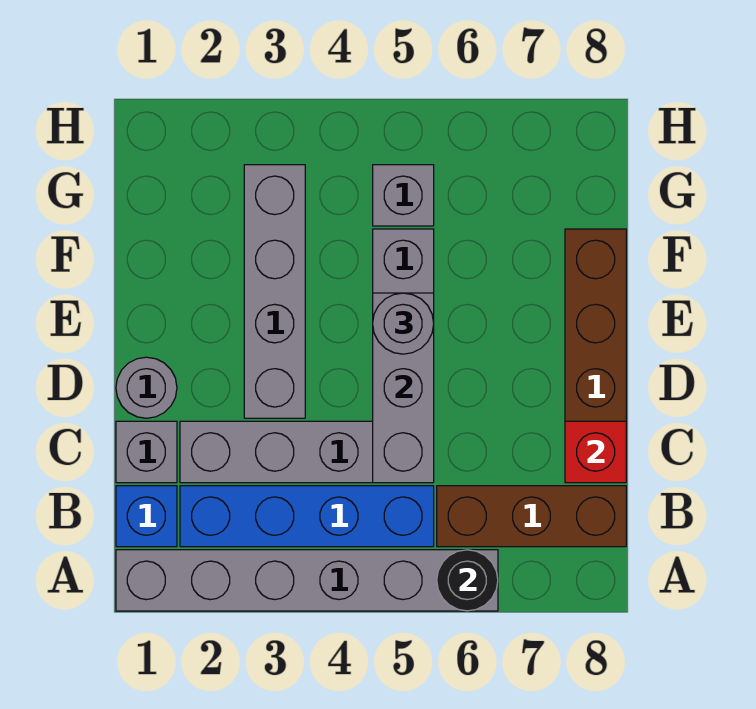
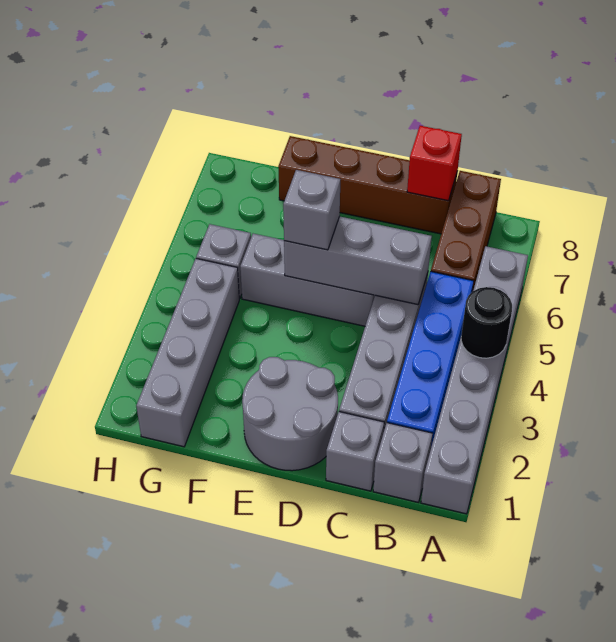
black round brick A6 level 2 -> black round brick A4 level 2
blue brick B1 level 1 -> grey brick B1 level 1
grey round brick D1 level 1 -> grey round brick D1:E2 level 1
grey brick D3:G3 level 1 -> grey brick G1:G4 level 1
grey round brick E5 level 3 -> grey brick E5 level 3

